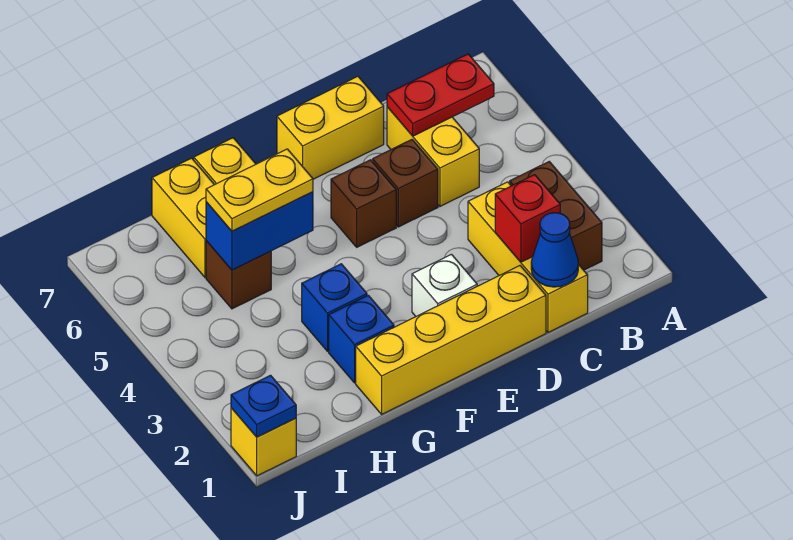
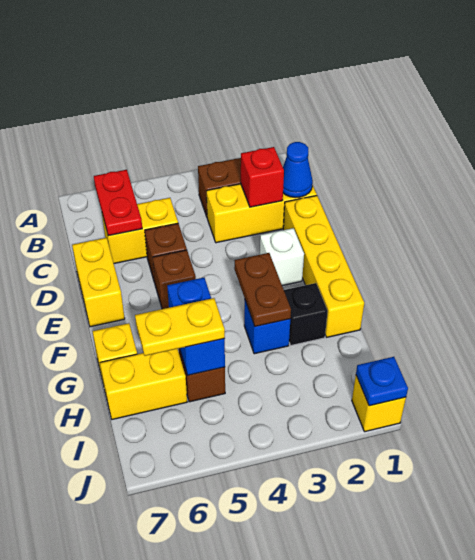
none -> brown plate F3:G3 level 2
blue brick G2 level 1 -> black brick G2 level 1
yellow plate G5:H5 level 3 -> yellow plate H5:H6 level 3

